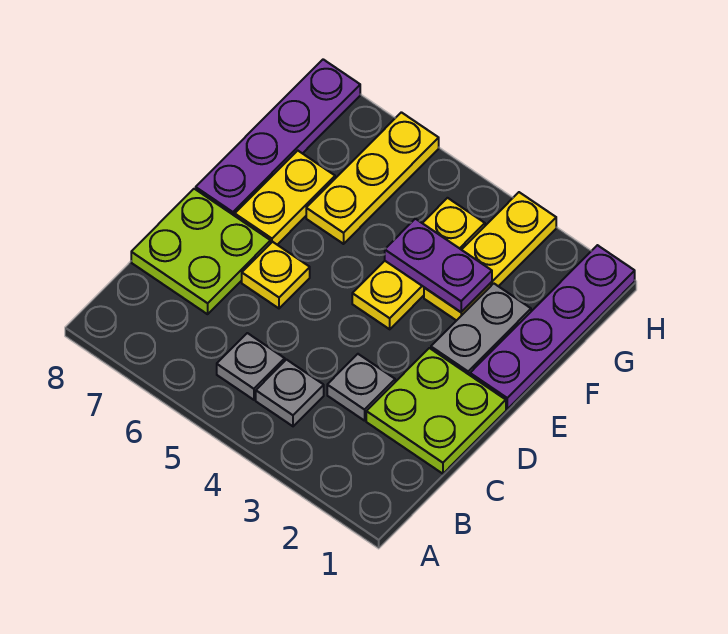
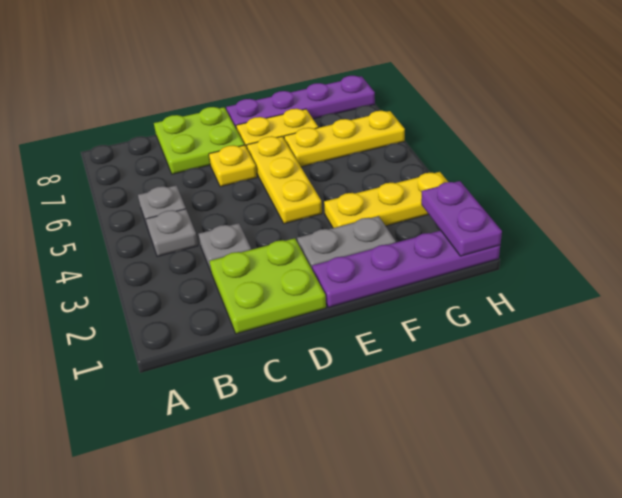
yellow plate E4:G4 level 1 -> yellow plate E4:E6 level 1
purple plate F3:F4 level 2 -> purple plate H1:H2 level 2

